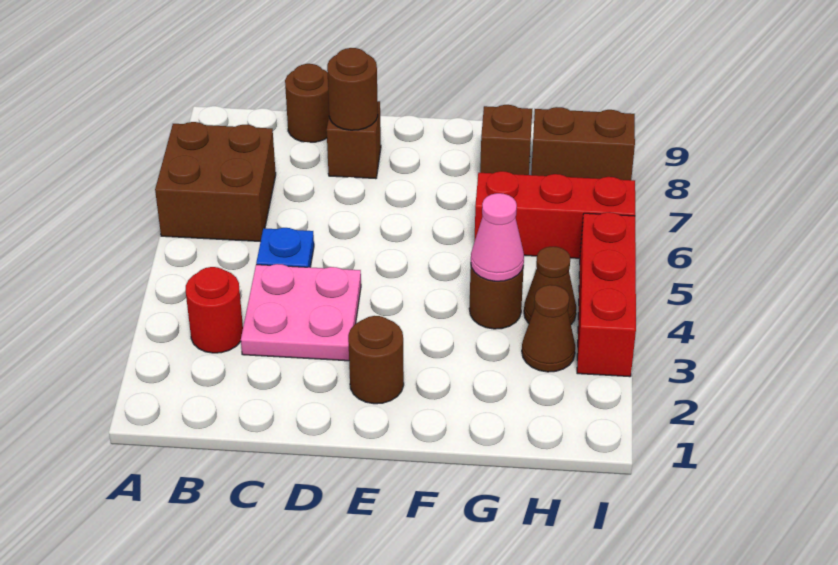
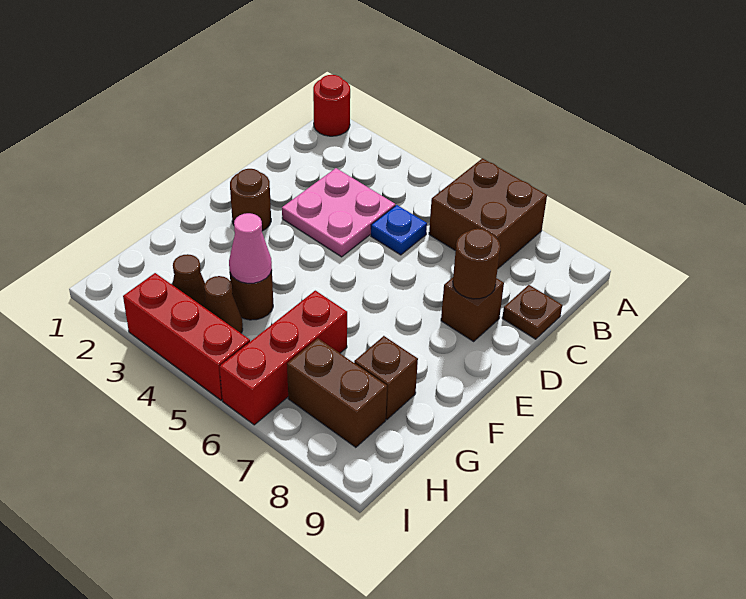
red round brick B3 level 1 -> red round brick A1 level 1
brown round brick C9 level 1 -> brown plate C9 level 1
brown brick H8:I8 level 1 -> brown brick H7:H8 level 1

